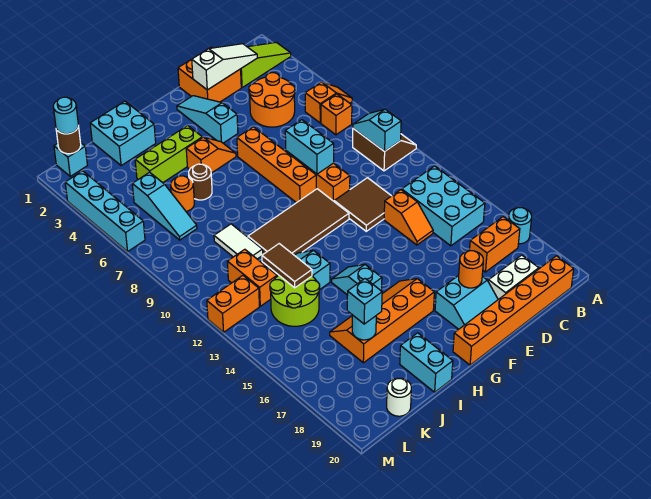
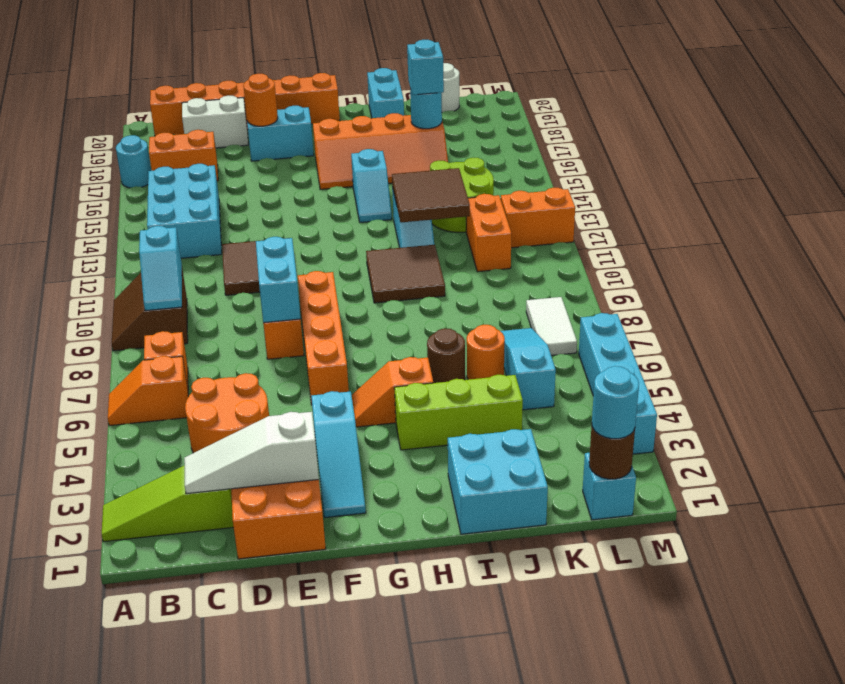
orange slope D13:D14 level 1 top 13 -> none
brown tile F10:I11 level 1 -> brown tile H10:I11 level 1
white tile J9:J10 level 1 -> white tile L7:L8 level 1
brown tile J12:J13 level 2 -> brown tile I12:J13 level 2

